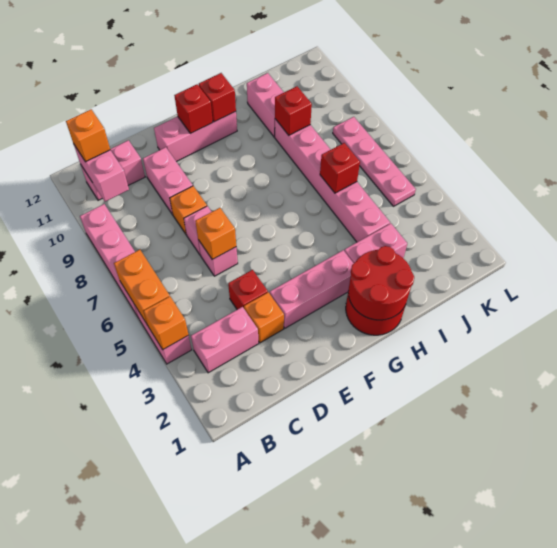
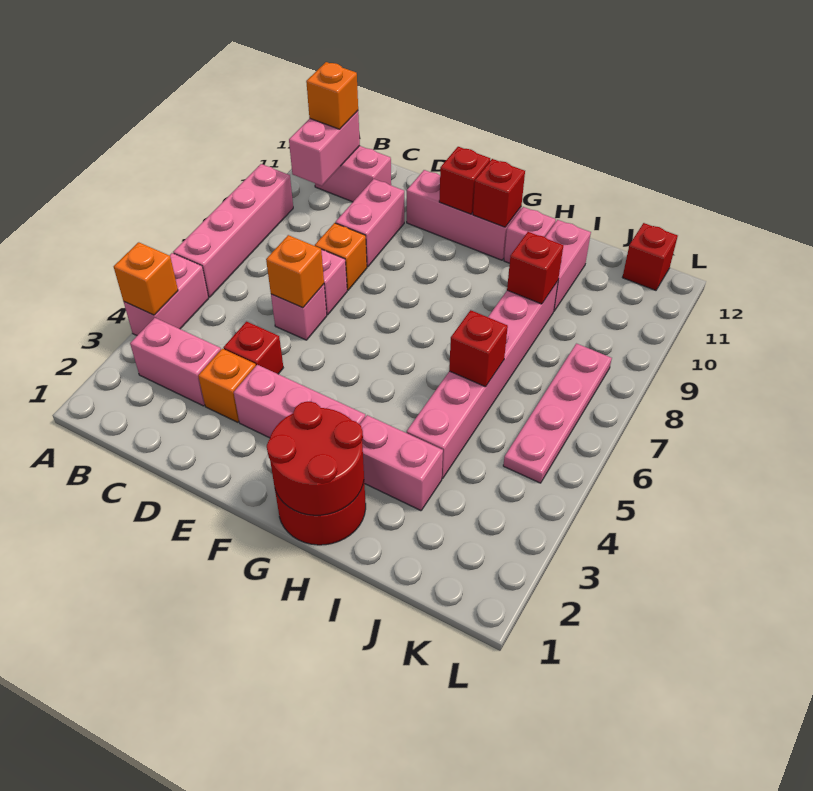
orange brick A5:A6 level 2 -> none
none -> pink brick H11 level 1
none -> red brick K12 level 1

